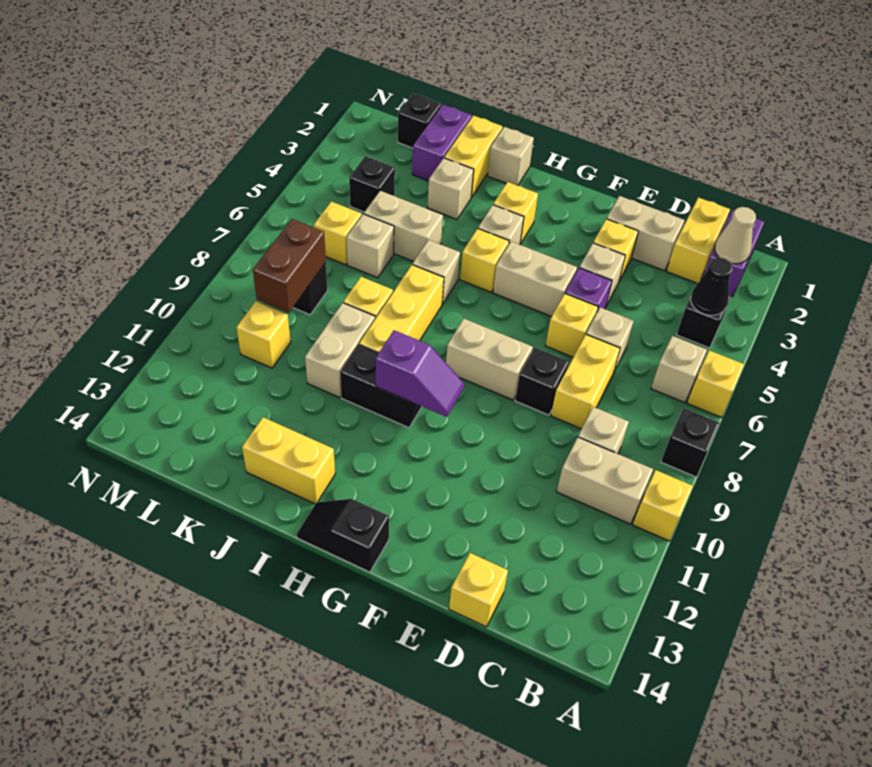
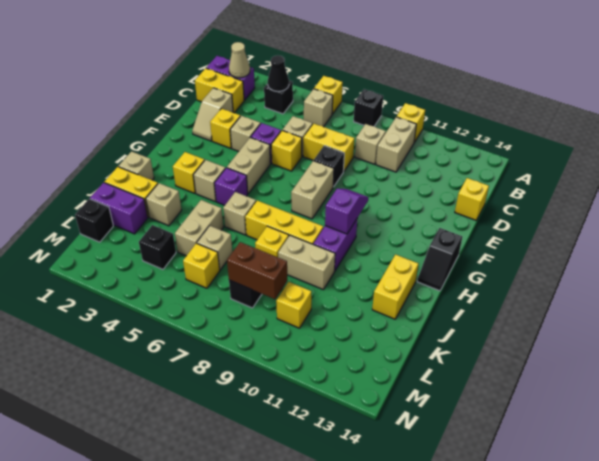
tan brick D2:E2 level 1 -> tan slope D2:E2 level 1 top D
yellow brick H5 level 1 -> purple brick H5 level 1
black brick H10:I10 level 1 -> purple brick H10:I10 level 1

